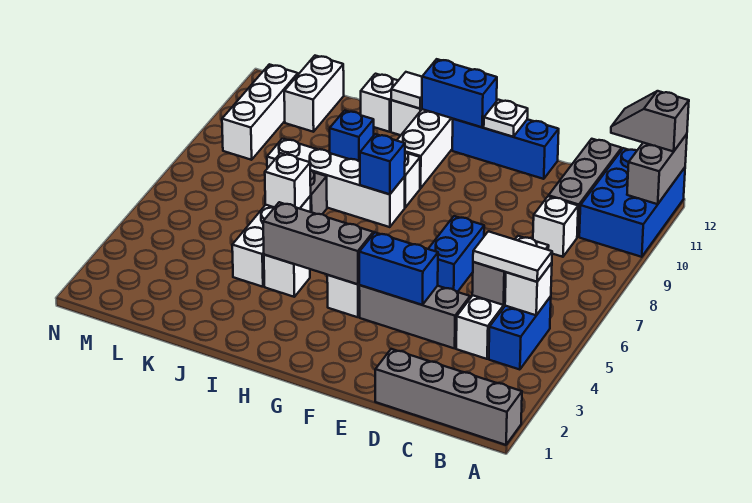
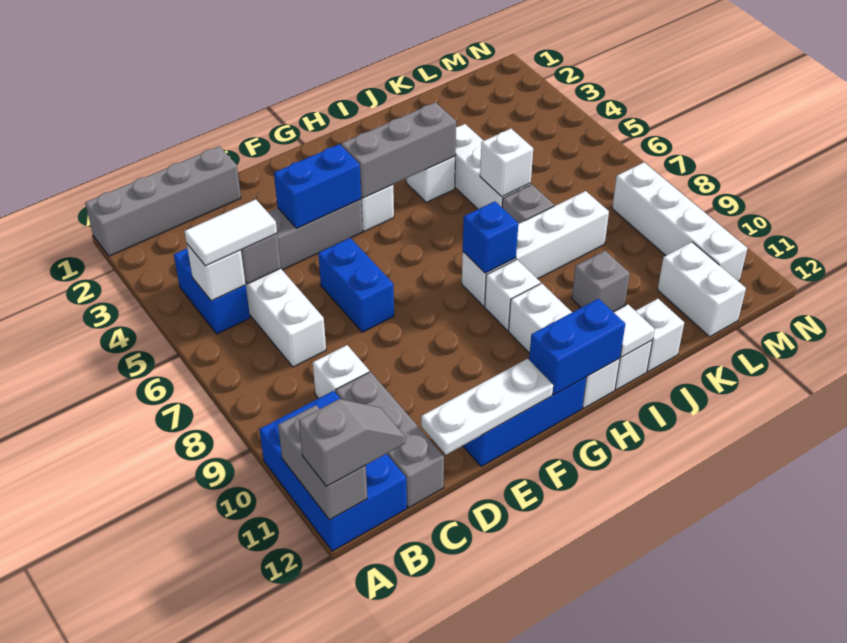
white plate F12 level 2 -> white plate D12:F12 level 2
blue brick J10 level 1 -> grey brick J10 level 1
white brick M9:M11 level 1 -> white brick M8:M11 level 1

